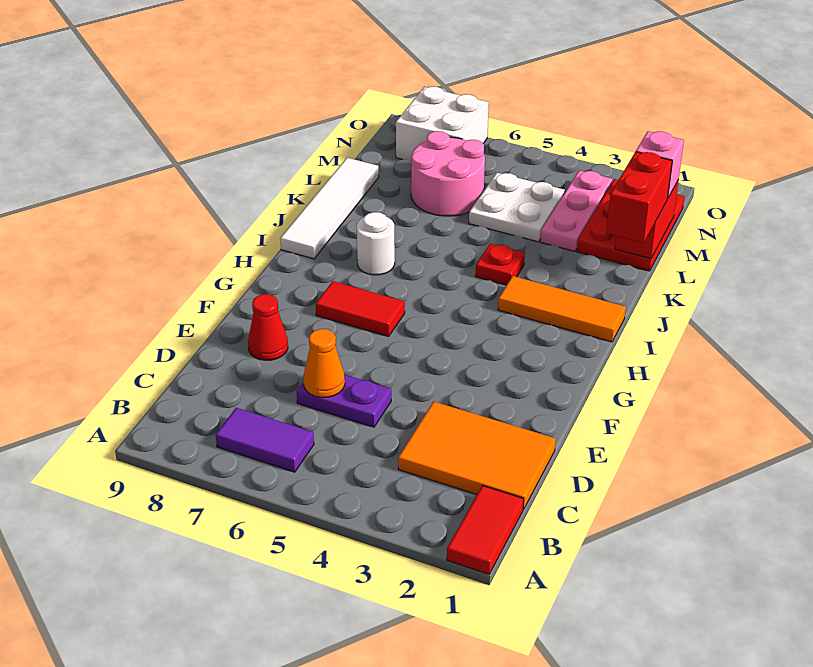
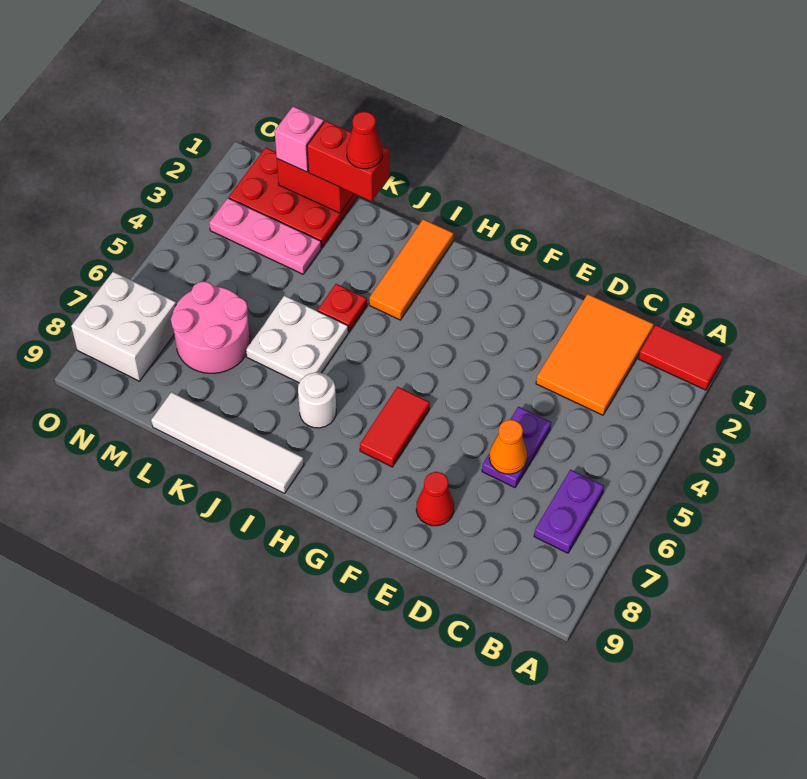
purple tile B6:B7 level 1 -> purple plate B6:B7 level 1
none -> red cone K1 level 4
white plate L4:M5 level 1 -> white plate J5:K6 level 1

